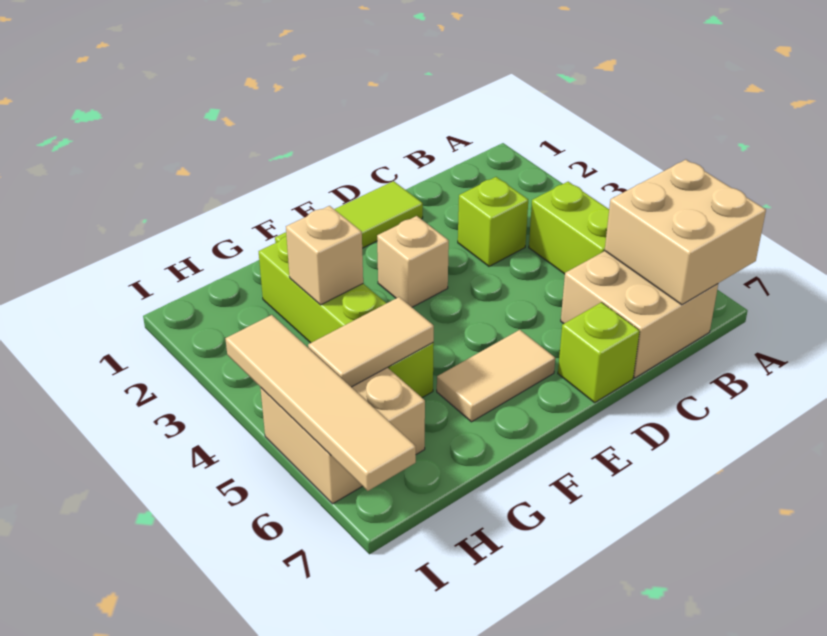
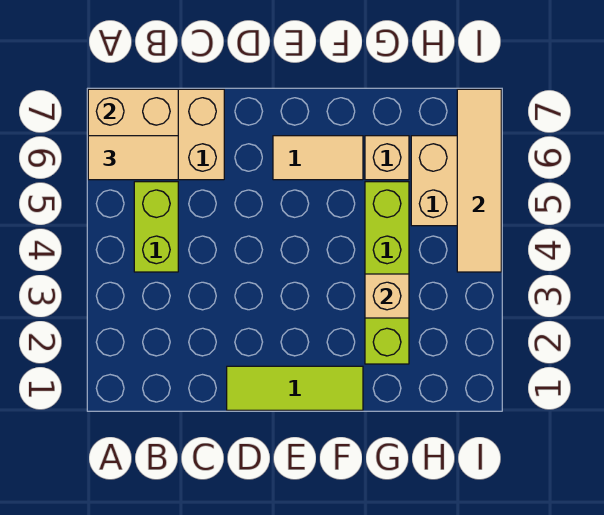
lime brick C3 level 1 -> none
lime brick D7 level 1 -> none
tan brick E3 level 1 -> tan brick G6 level 1
tan tile G5:H5 level 2 -> tan tile A6:B6 level 3

